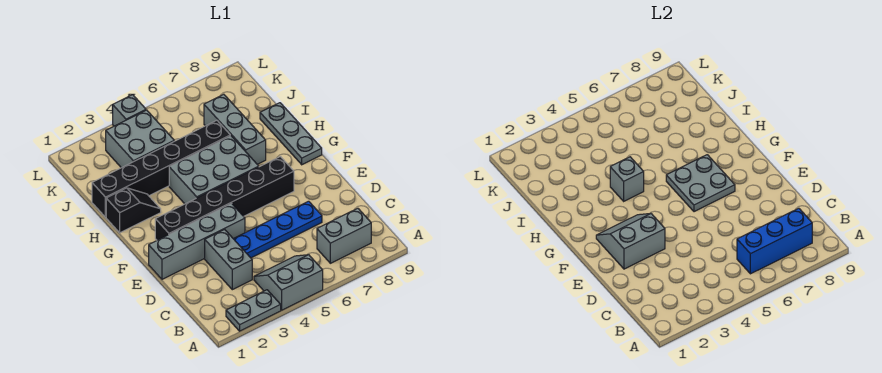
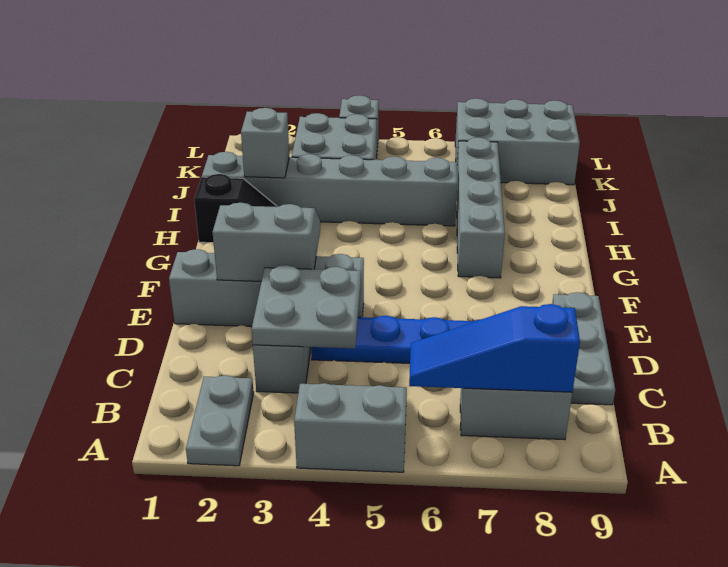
grey plate A2:A3 level 1 -> grey plate A2:B2 level 1
blue brick B6:B8 level 2 -> blue slope B6:B8 level 2 top 8
black brick F2:F7 level 1 -> none
grey plate F6:G7 level 2 -> grey plate C3:D4 level 2
grey brick G4:H6 level 1 -> grey brick K7:L9 level 1
grey plate G9:I9 level 1 -> grey plate C9:E9 level 1
grey brick H4 level 2 -> grey brick I2 level 2
grey brick H7:J7 level 1 -> grey brick G7:J7 level 1
black brick I1:I6 level 1 -> grey brick I1:I6 level 1

